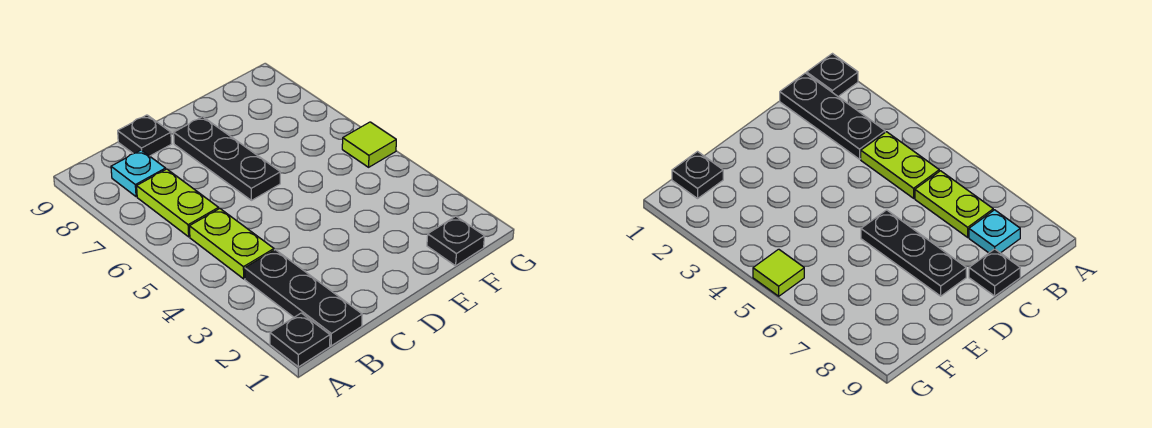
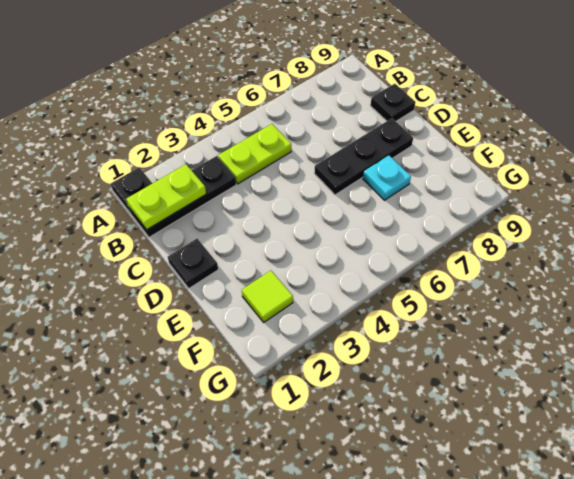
lime plate B6:B7 level 1 -> lime plate B1:B2 level 2
cyan plate B8 level 1 -> cyan plate E7 level 1
black plate F1 level 1 -> black plate D1 level 1
lime tile G5 level 1 -> lime tile F2 level 1

